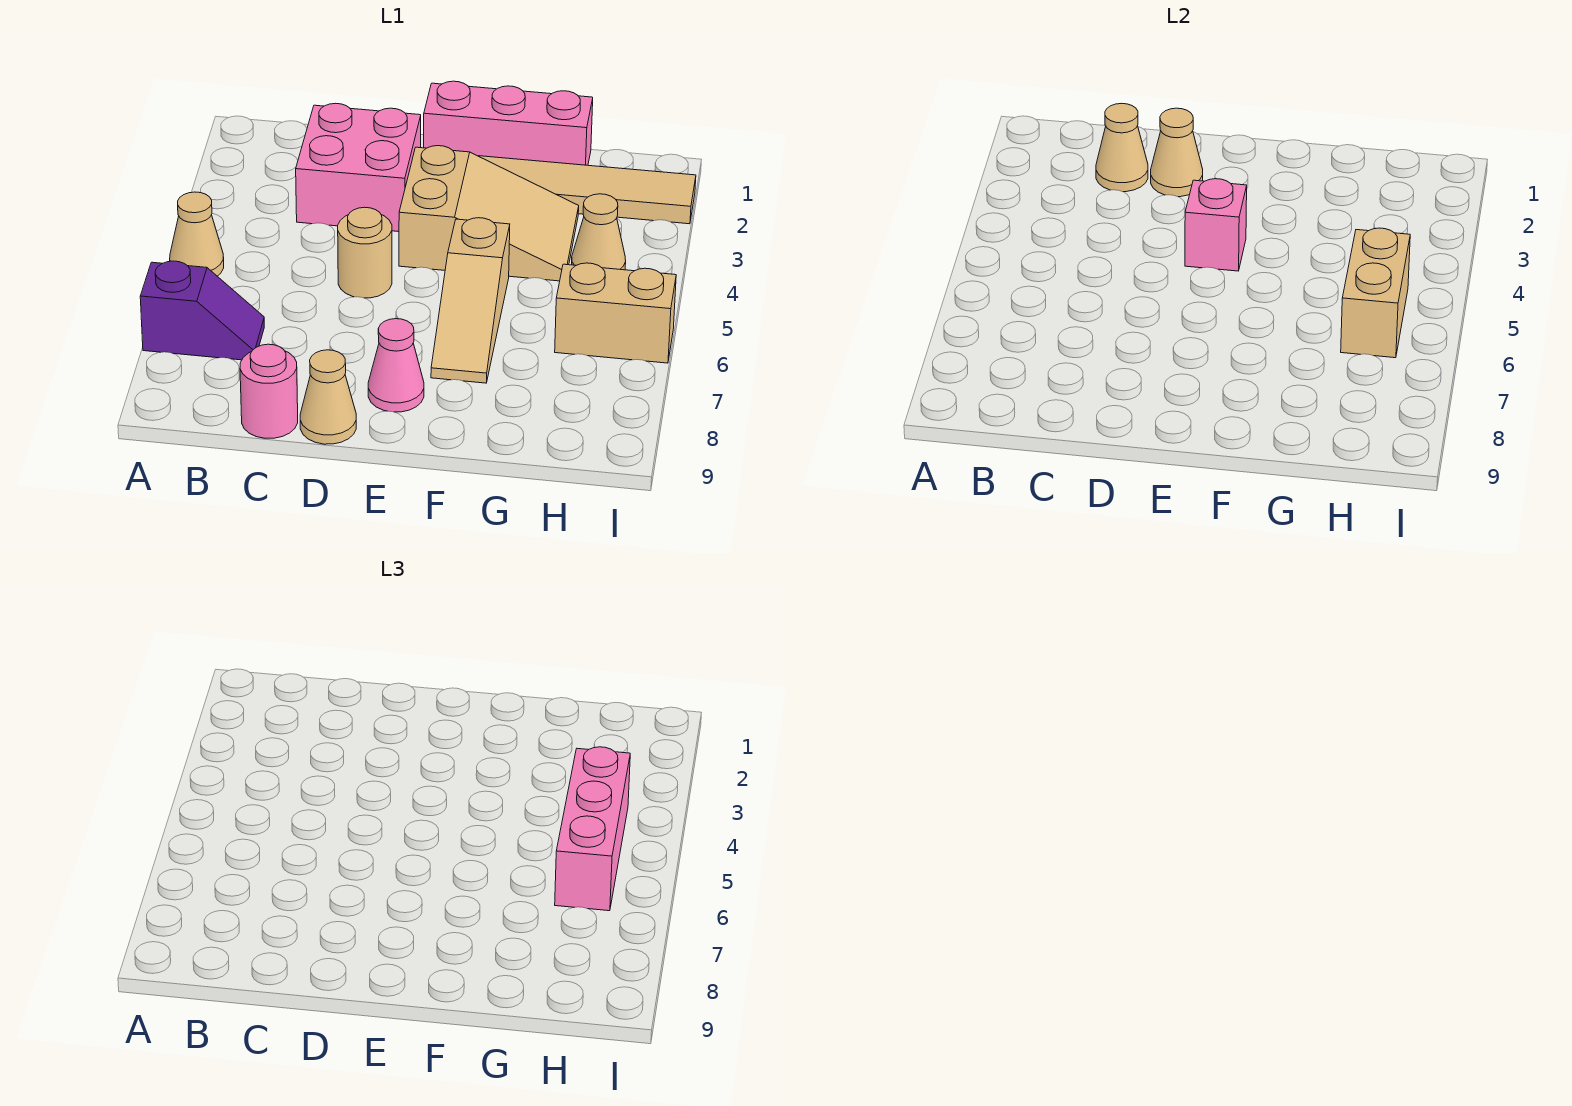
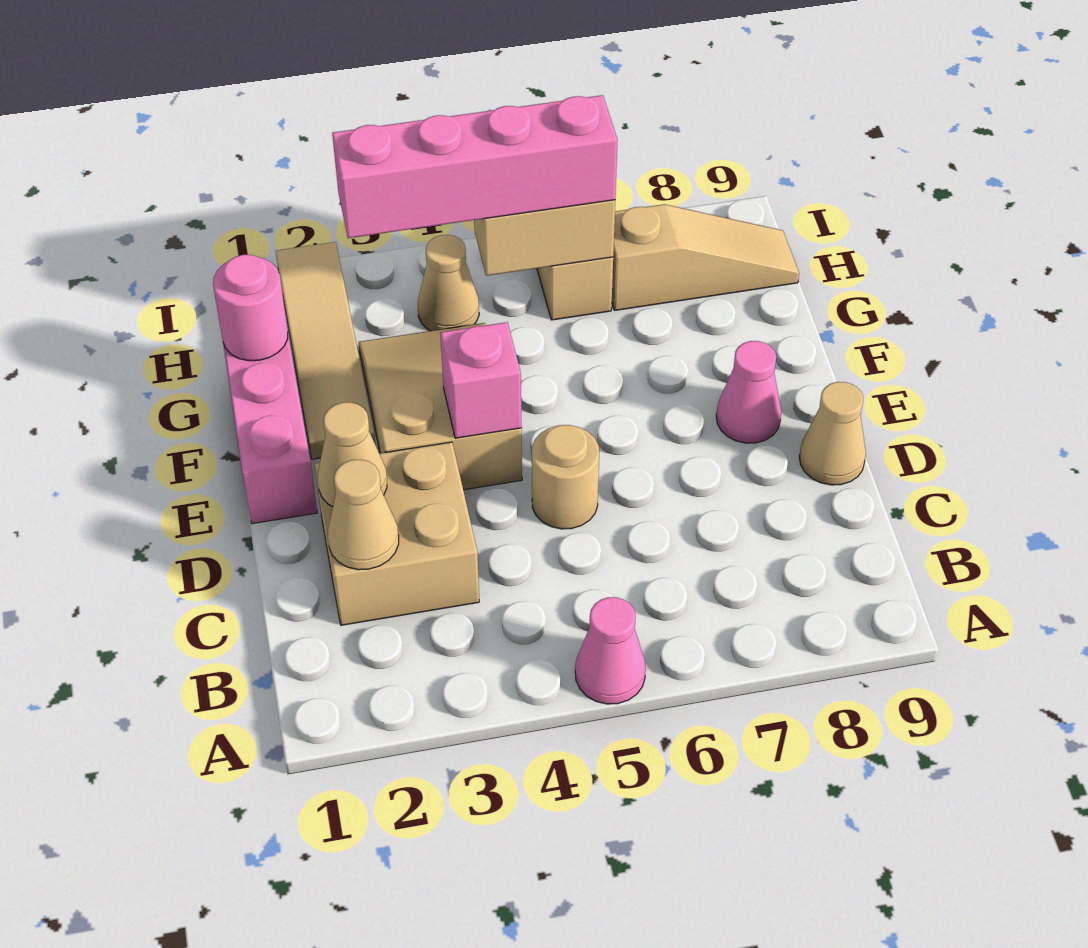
tan cone A5 level 1 -> pink cone A5 level 1
purple slope A7:B7 level 1 top A -> none
pink brick C2:D3 level 1 -> tan brick C2:D3 level 1
pink round brick C9 level 1 -> pink round brick G1 level 2
tan slope F5:F7 level 1 top 5 -> tan slope H7:H9 level 1 top 7
pink brick H4:H6 level 3 -> pink brick H3:H6 level 3

